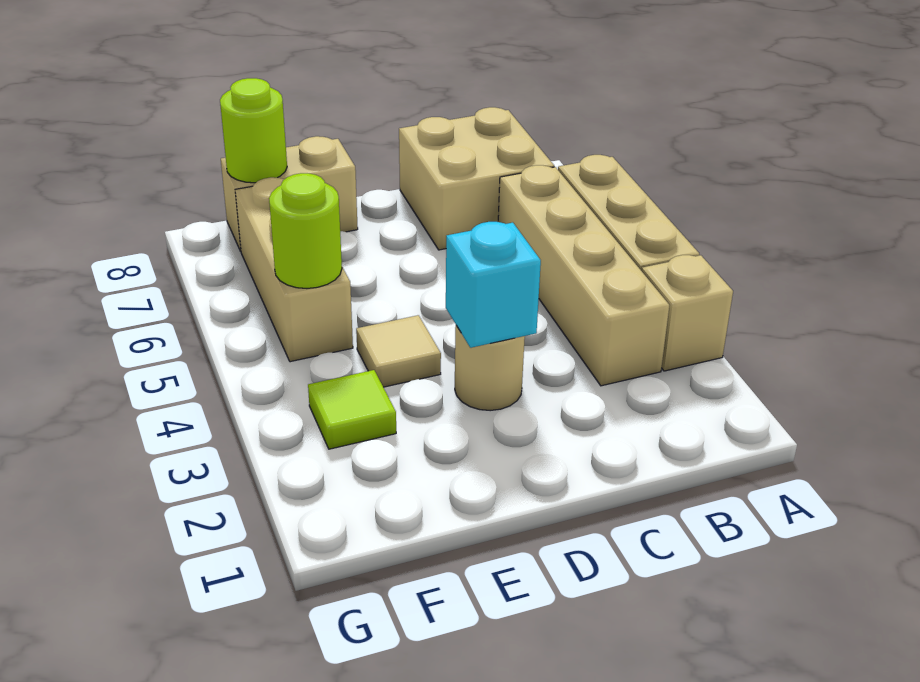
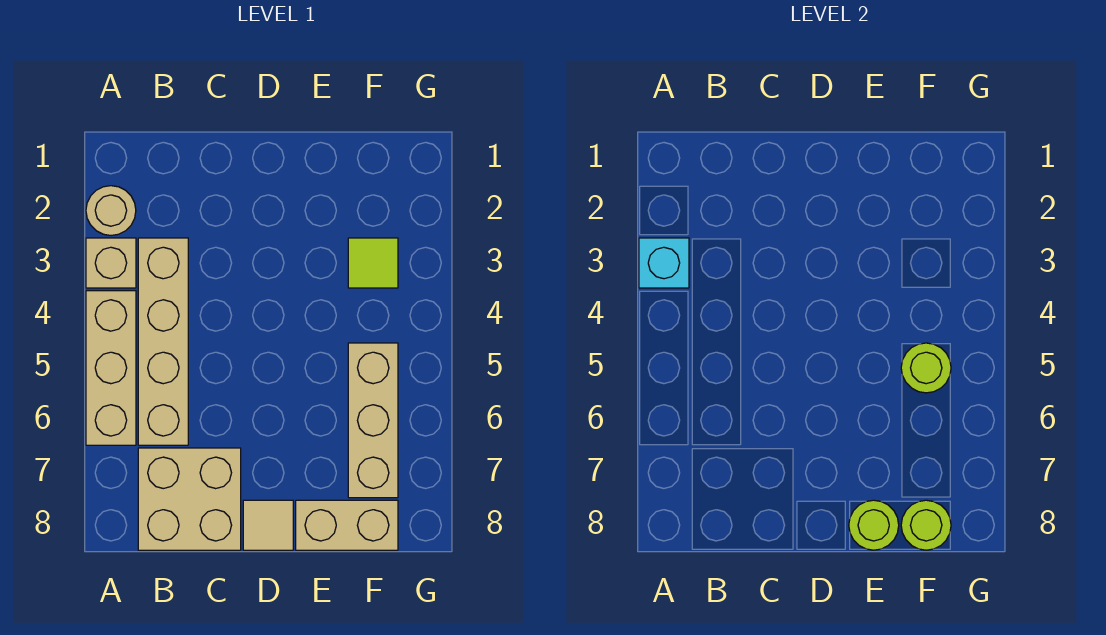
tan round brick D3 level 1 -> tan round brick A2 level 1
cyan brick D3 level 2 -> cyan brick A3 level 2
tan tile E4 level 1 -> tan tile D8 level 1
none -> lime round brick E8 level 2

